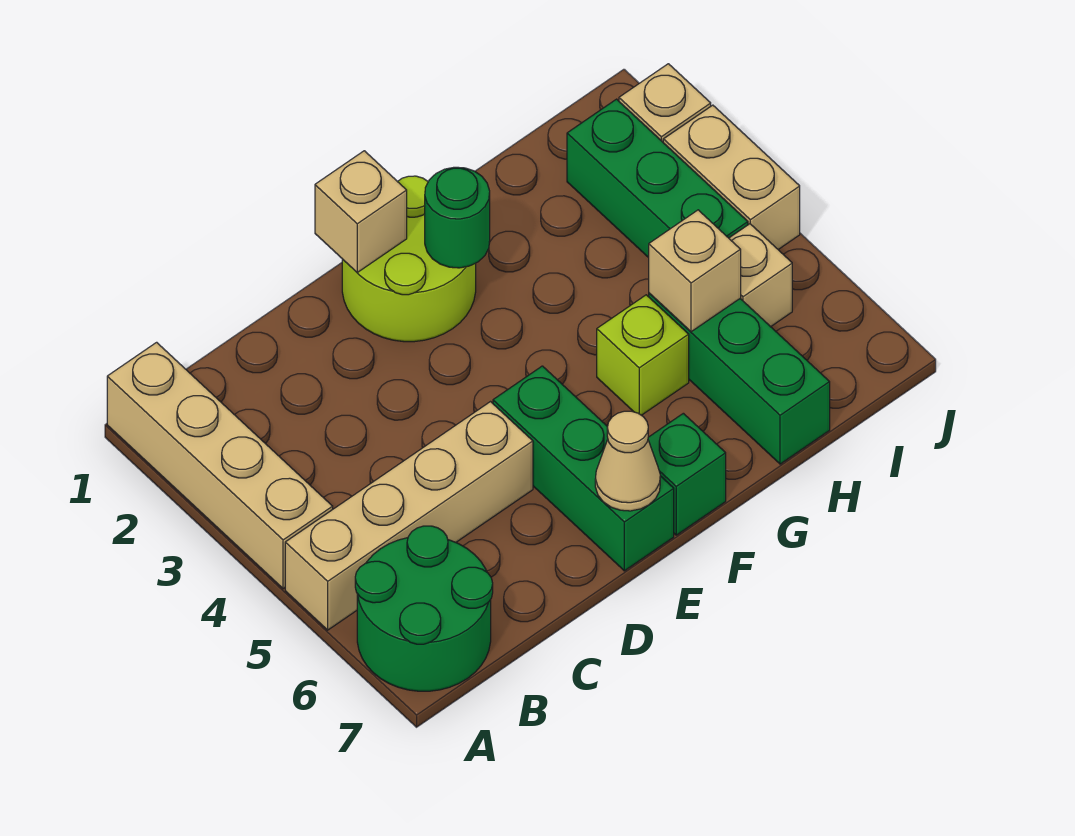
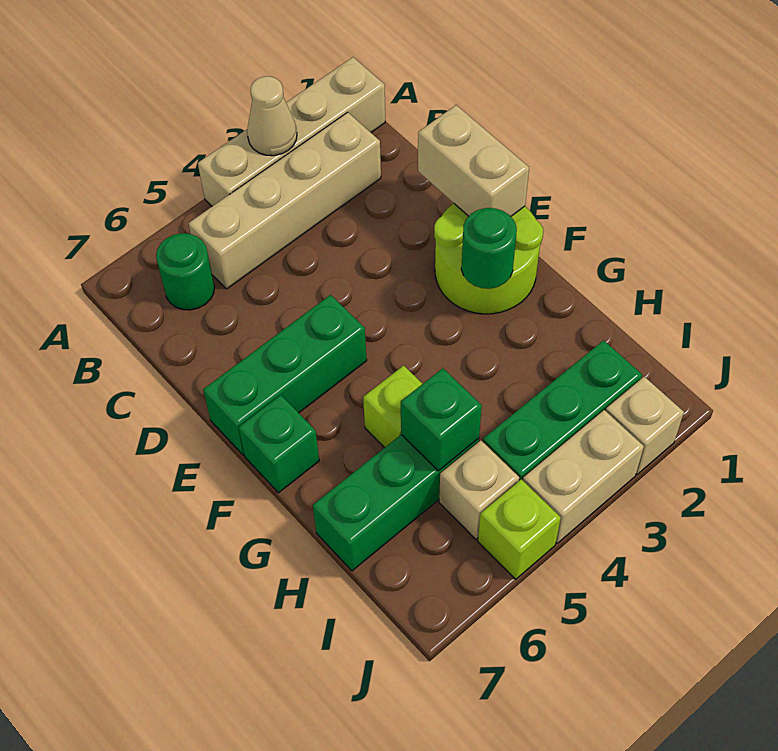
tan brick A5:D5 level 1 -> tan brick B2:B5 level 1
green round brick A6:B7 level 1 -> green round brick B6 level 1
tan brick E1 level 2 -> tan brick D1:E1 level 2
tan cone E7 level 2 -> tan cone A3 level 2
tan brick H5 level 2 -> green brick H5 level 2
none -> lime brick J5 level 1

